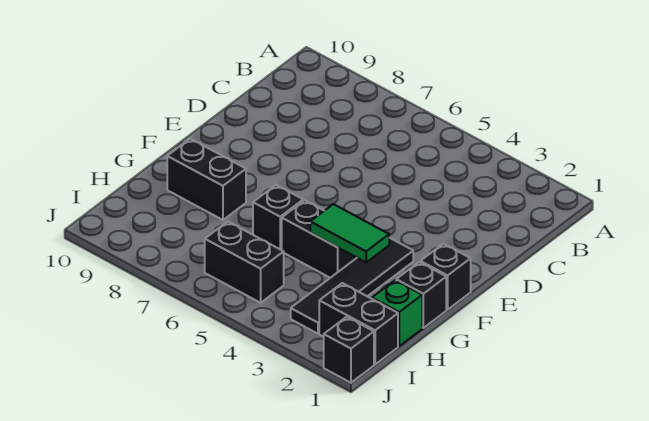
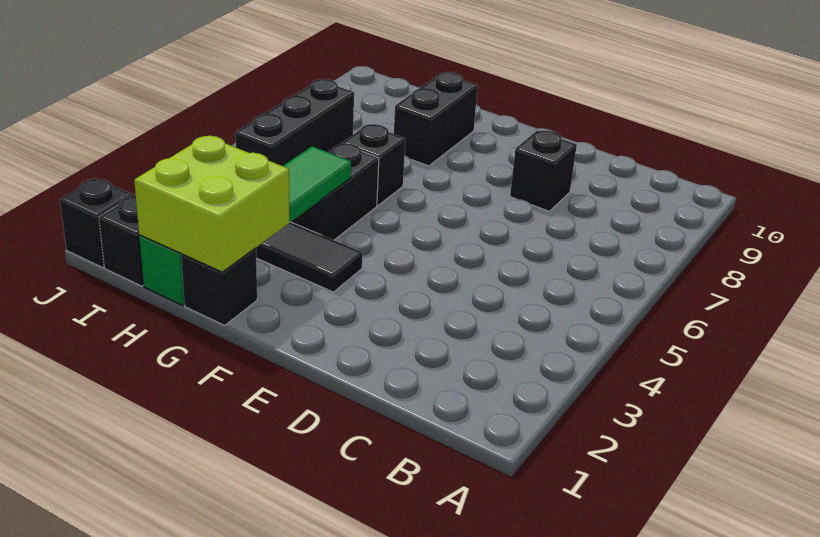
black brick F1 level 1 -> black brick D8 level 1
none -> lime brick G1:H2 level 2
black brick I5:I6 level 1 -> black brick I5:I7 level 1

